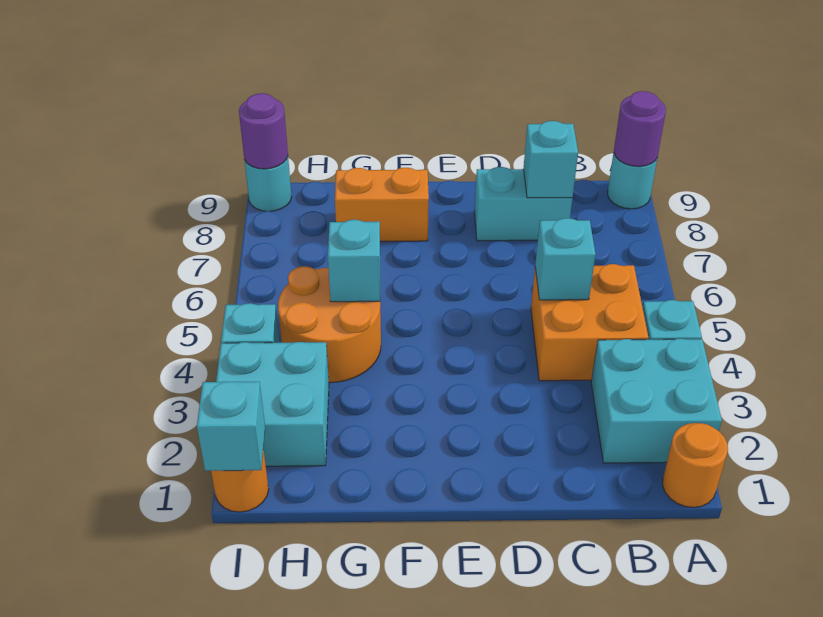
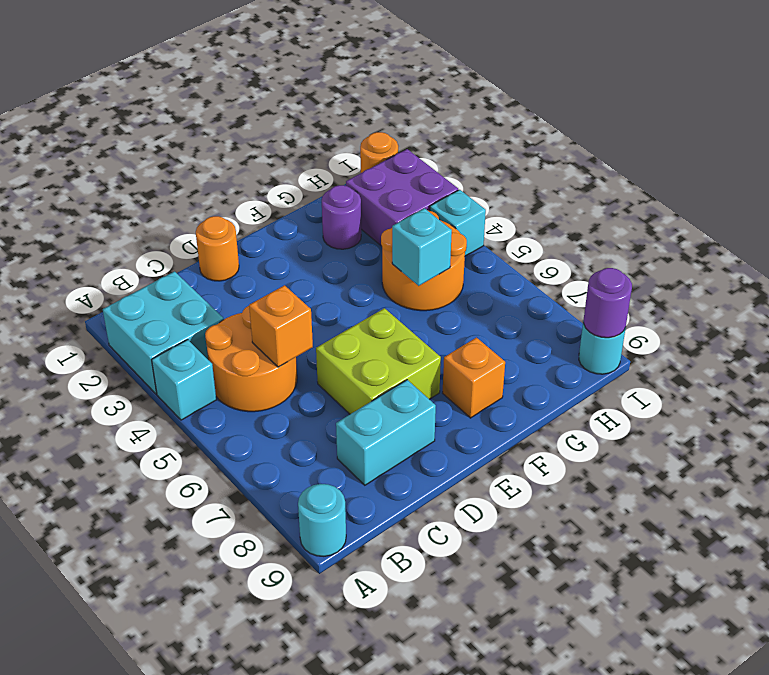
orange round brick A1 level 1 -> orange round brick D1 level 1
purple round brick A9 level 2 -> purple round brick G2 level 1
orange brick B4:C5 level 1 -> orange round brick B4:C5 level 1
cyan brick C5 level 2 -> orange brick C5 level 2
cyan brick C8 level 2 -> none
none -> lime brick D6:E7 level 1
orange brick F8:G8 level 1 -> orange brick F8 level 1
cyan brick H2:I3 level 1 -> purple brick H2:I3 level 1
cyan brick I1 level 2 -> none

